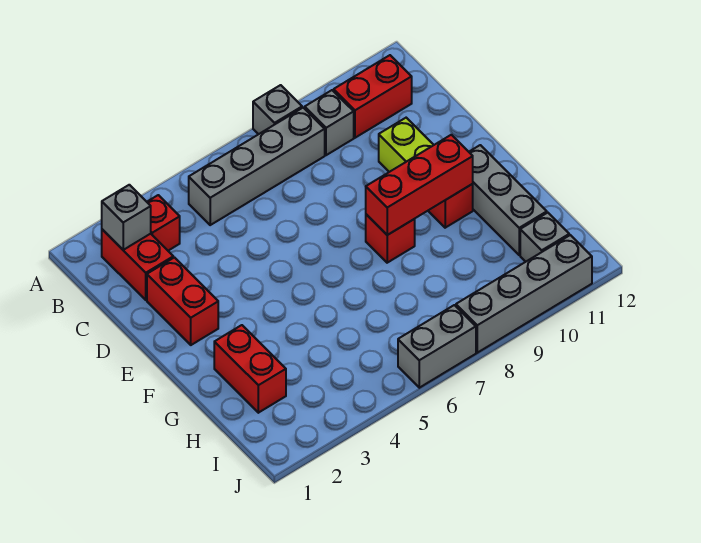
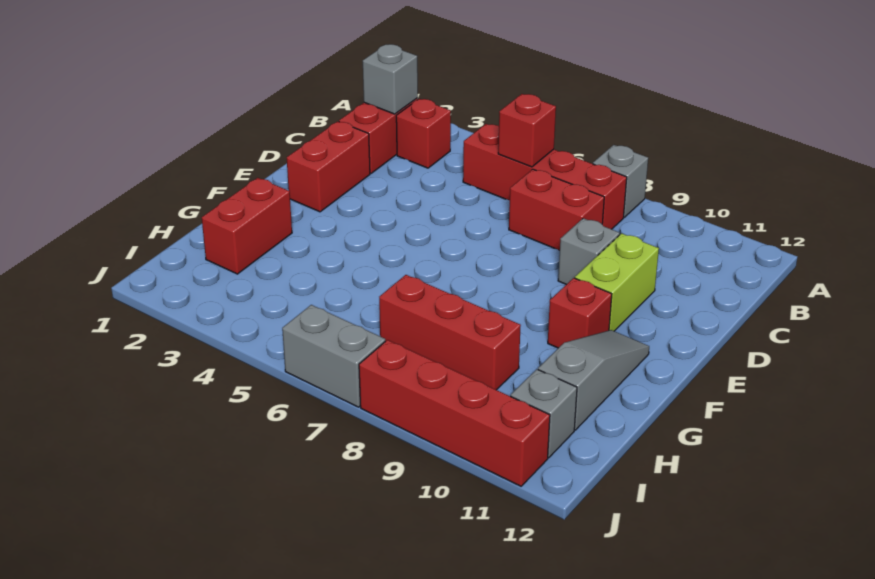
grey brick B5:B8 level 1 -> red brick B5:B8 level 1
grey brick B9 level 1 -> grey brick D9 level 1
red brick B10:B11 level 1 -> red brick C7:C8 level 1
red brick F8 level 1 -> red brick B6 level 2
red brick F8:F10 level 2 -> red brick H7:H9 level 1
grey brick F11:H11 level 1 -> grey slope F11:H11 level 1 top H
grey brick J8:J11 level 1 -> red brick J8:J11 level 1

